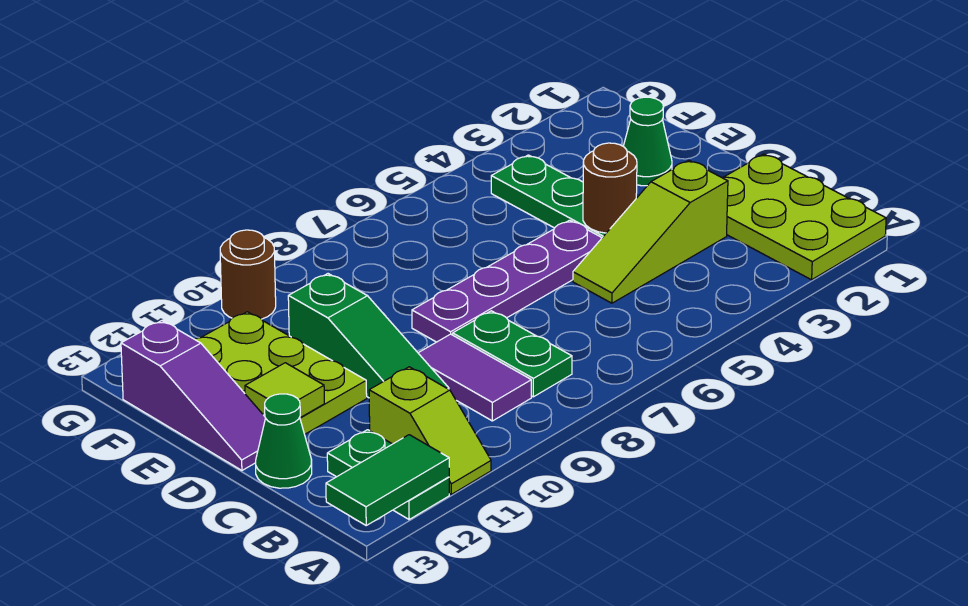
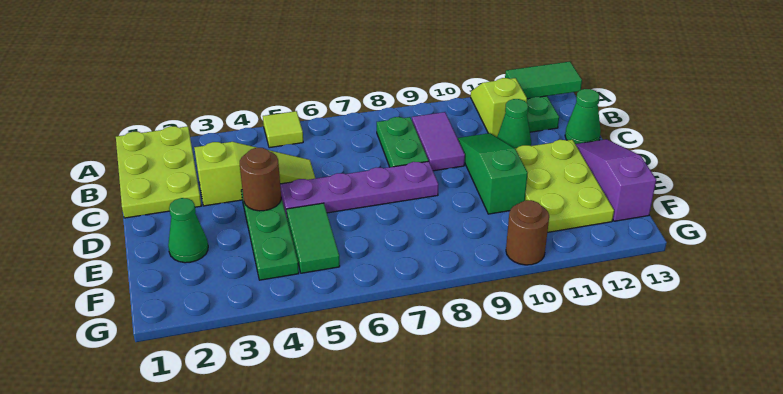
none -> green cone C11 level 1
lime tile D12 level 2 -> lime tile A5 level 1
none -> green tile E5:F5 level 1

